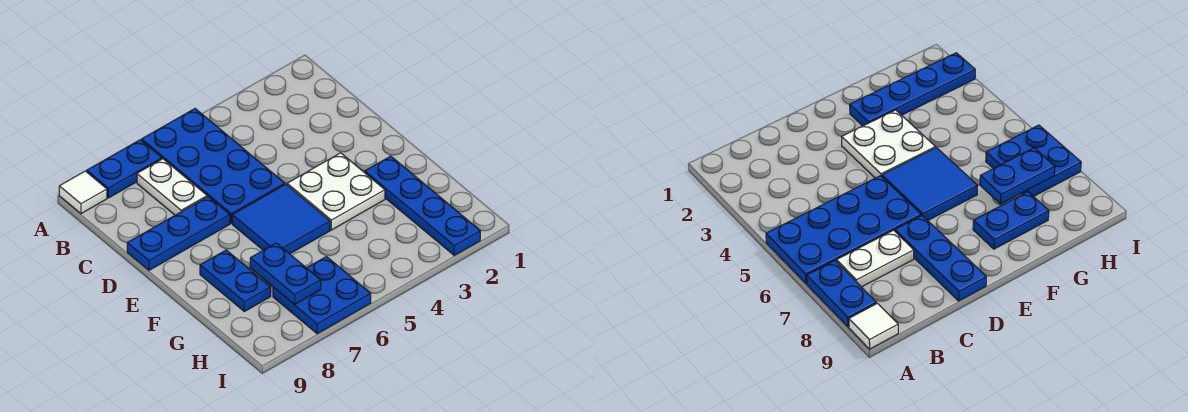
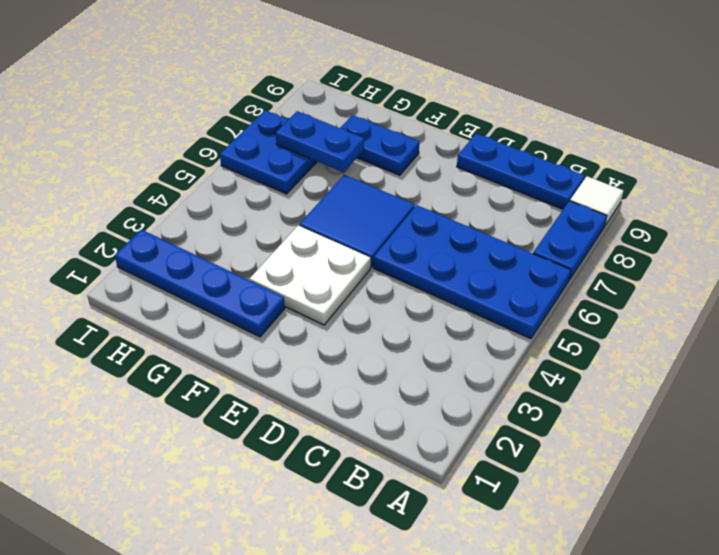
white plate B7:C7 level 1 -> none
blue plate D7:D9 level 1 -> blue plate B9:D9 level 1

